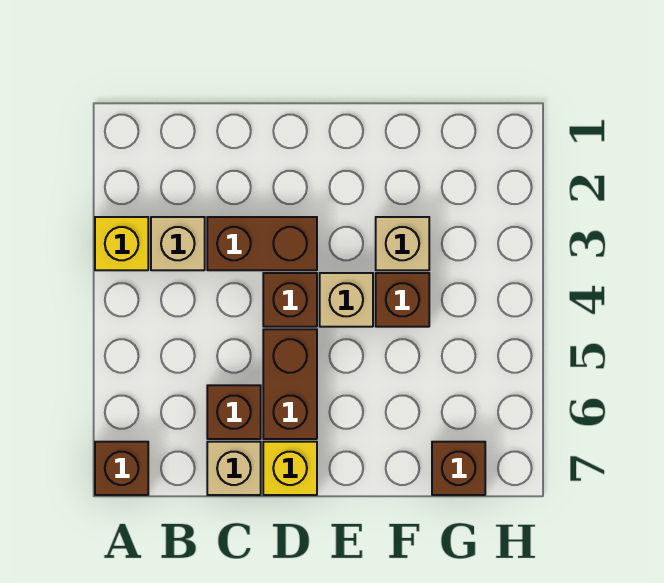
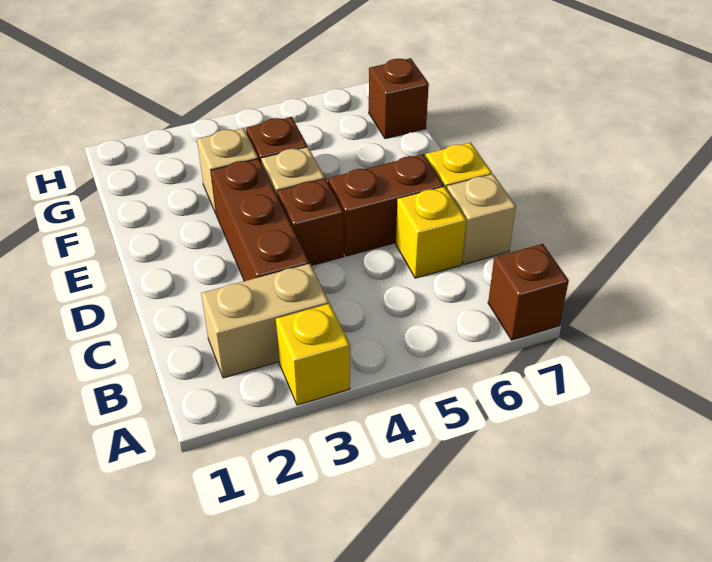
tan brick B3 level 1 -> tan brick B2:B3 level 1
brown brick C3:D3 level 1 -> brown brick C3:E3 level 1
brown brick C6 level 1 -> yellow brick C6 level 1

